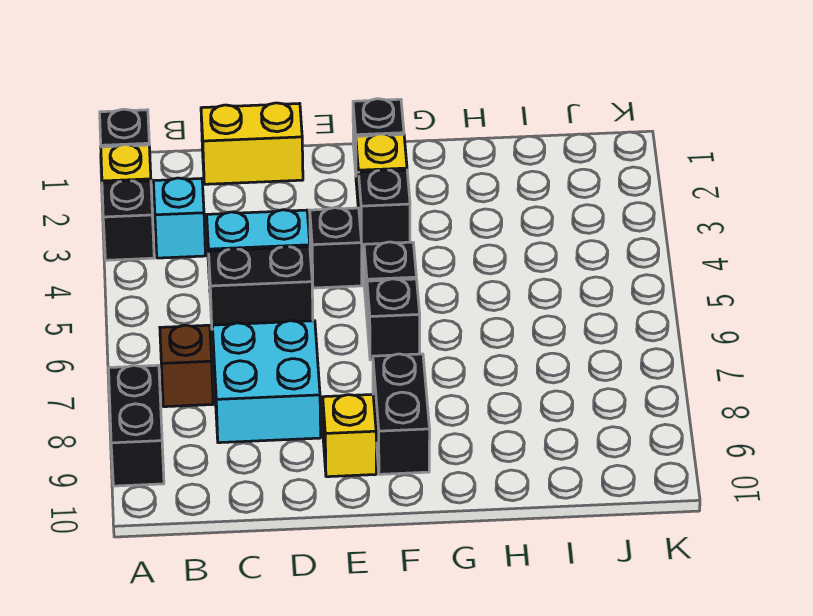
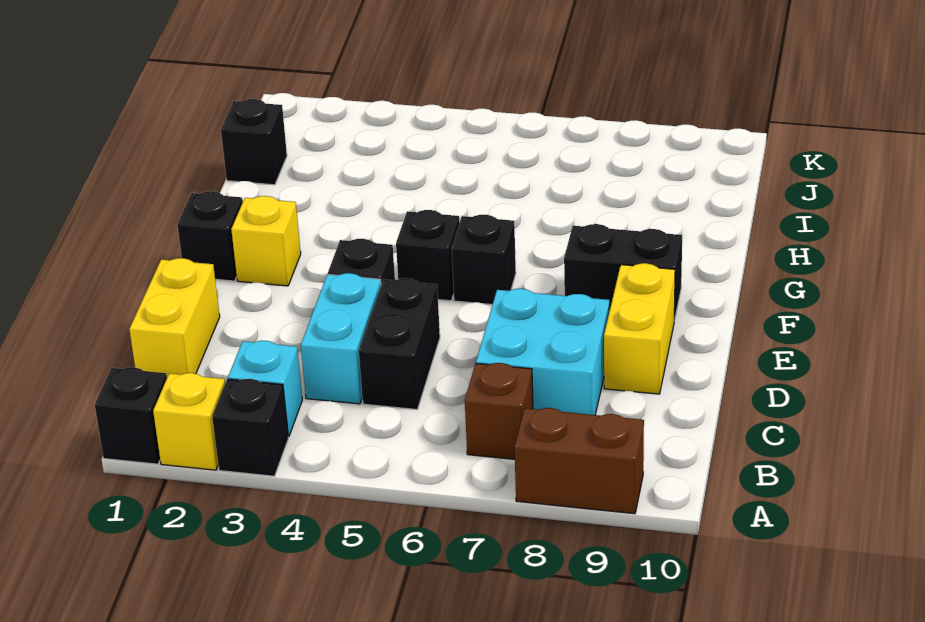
black brick A8:A9 level 1 -> brown brick A8:A9 level 1
yellow brick E9 level 1 -> yellow brick D9:E9 level 1
black brick F3 level 1 -> black brick I1 level 1

